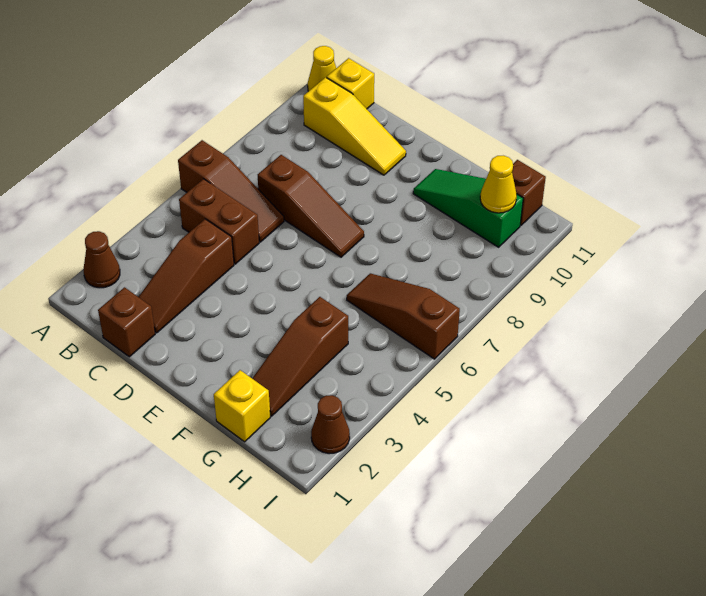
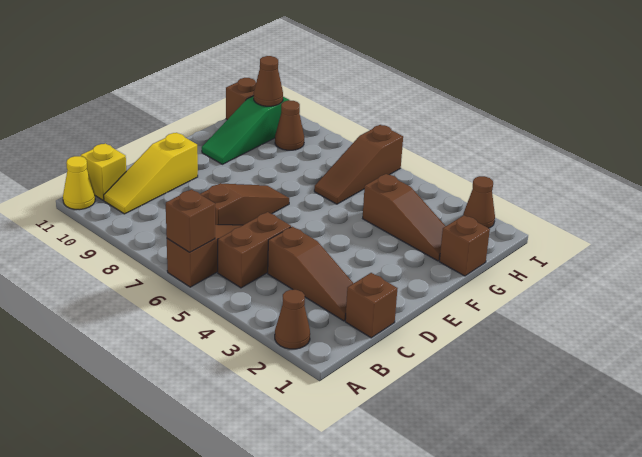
none -> brown brick A6 level 2
yellow slope B10:D10 level 1 top B -> yellow slope B10:D10 level 1 top D
yellow brick G1 level 1 -> brown brick G1 level 1
none -> brown cone H9 level 1
yellow cone H10 level 2 -> brown cone H10 level 2

